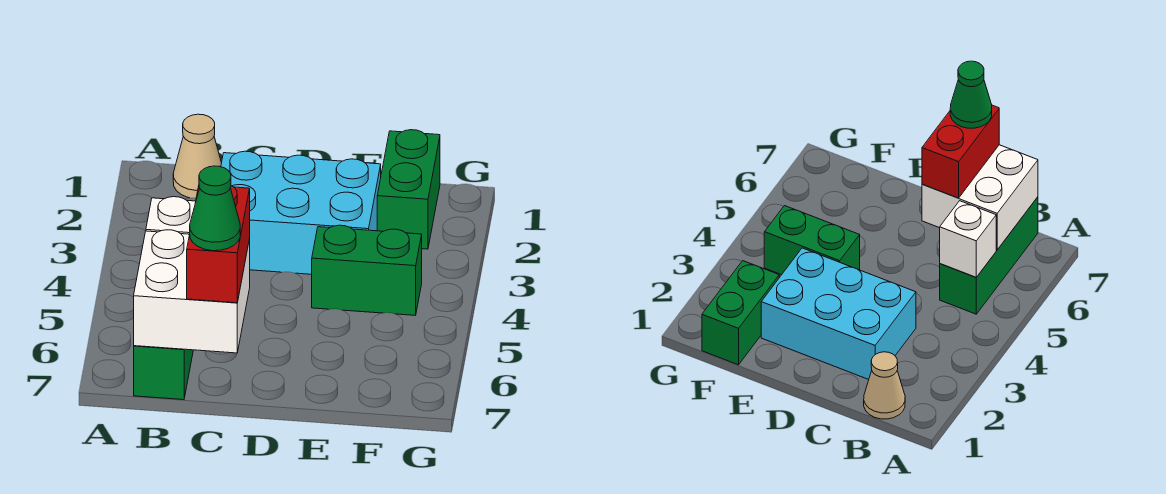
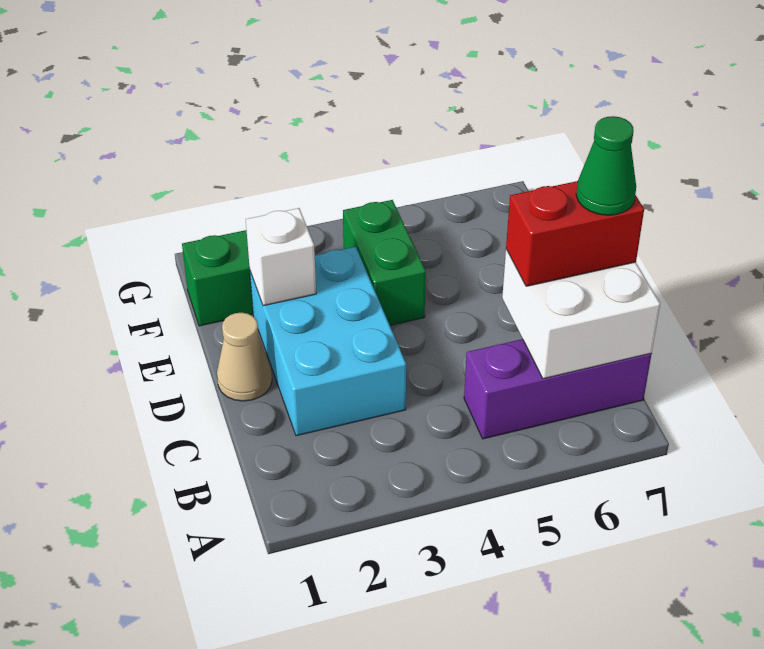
tan cone B1 level 1 -> tan cone D1 level 1
green brick B5:B7 level 1 -> purple brick B5:B7 level 1
white brick B5 level 2 -> white brick E2 level 2

